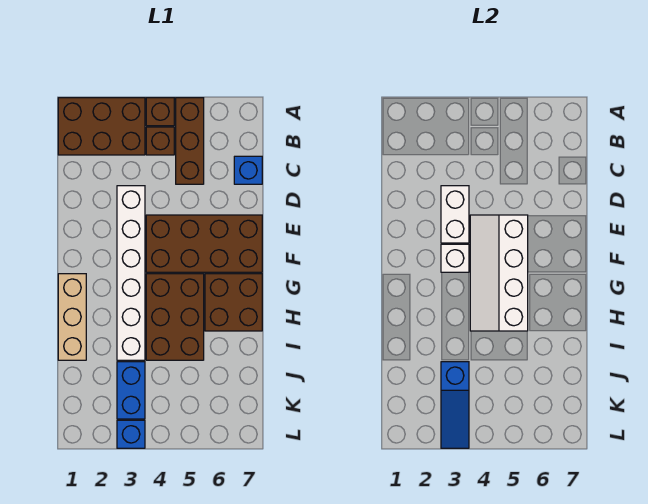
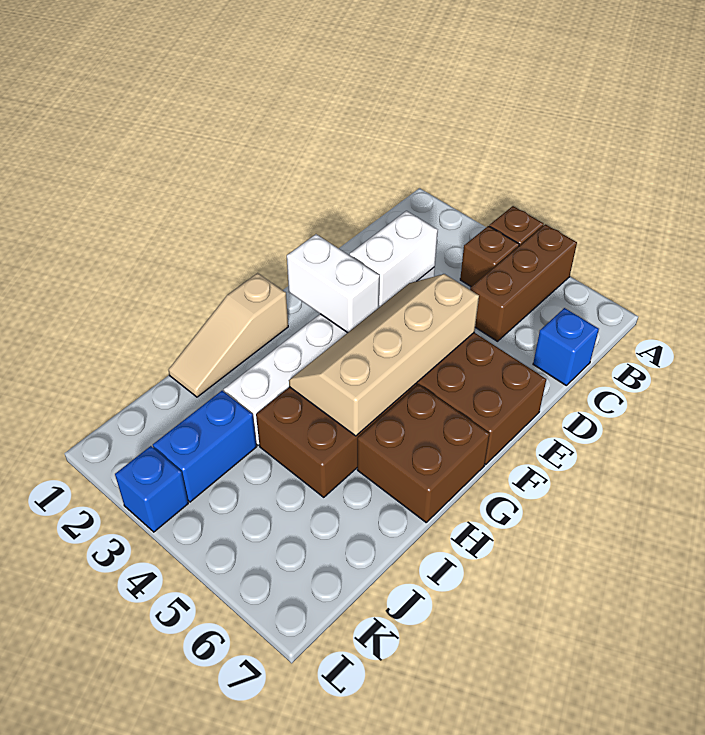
brown brick A1:B3 level 1 -> none
white slope E4:H5 level 2 top 5 -> tan slope E4:H5 level 2 top 5
white brick F3 level 2 -> white brick F2:F3 level 2
tan brick G1:I1 level 1 -> tan slope G1:I1 level 1 top G
blue slope J3:L3 level 2 top J -> none

